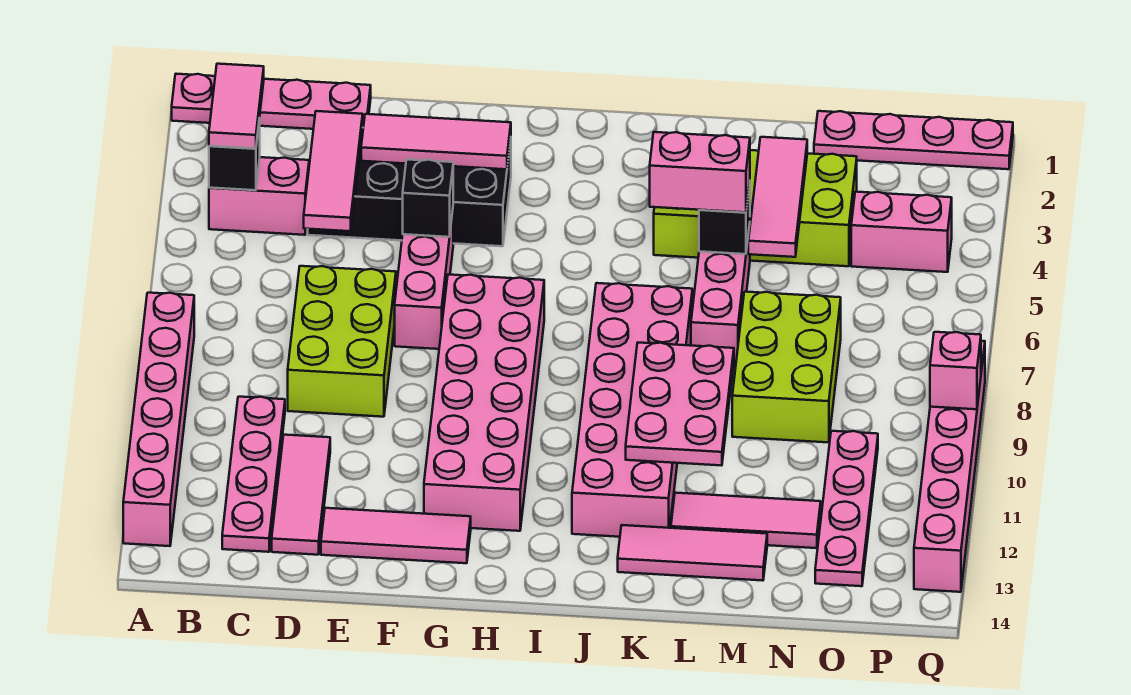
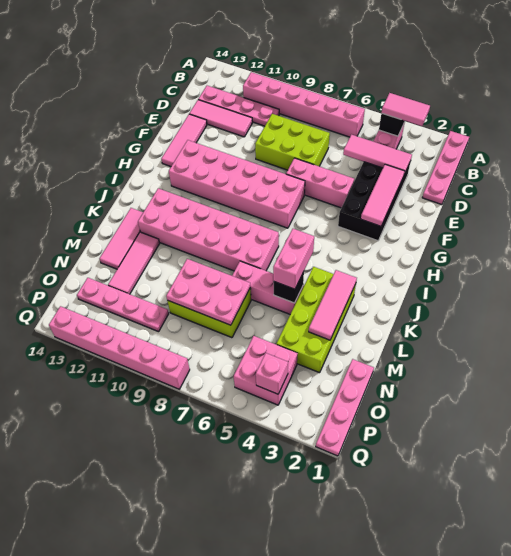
pink brick A8:A13 level 1 -> pink brick B6:B11 level 1
black brick F5 level 2 -> none
pink plate K9:L11 level 2 -> pink plate M7:N9 level 2
pink tile M3:M5 level 2 -> pink tile K3:M3 level 2
pink brick O4:P4 level 1 -> pink brick O4:P5 level 1
pink brick Q9 level 2 -> pink brick P4 level 2

